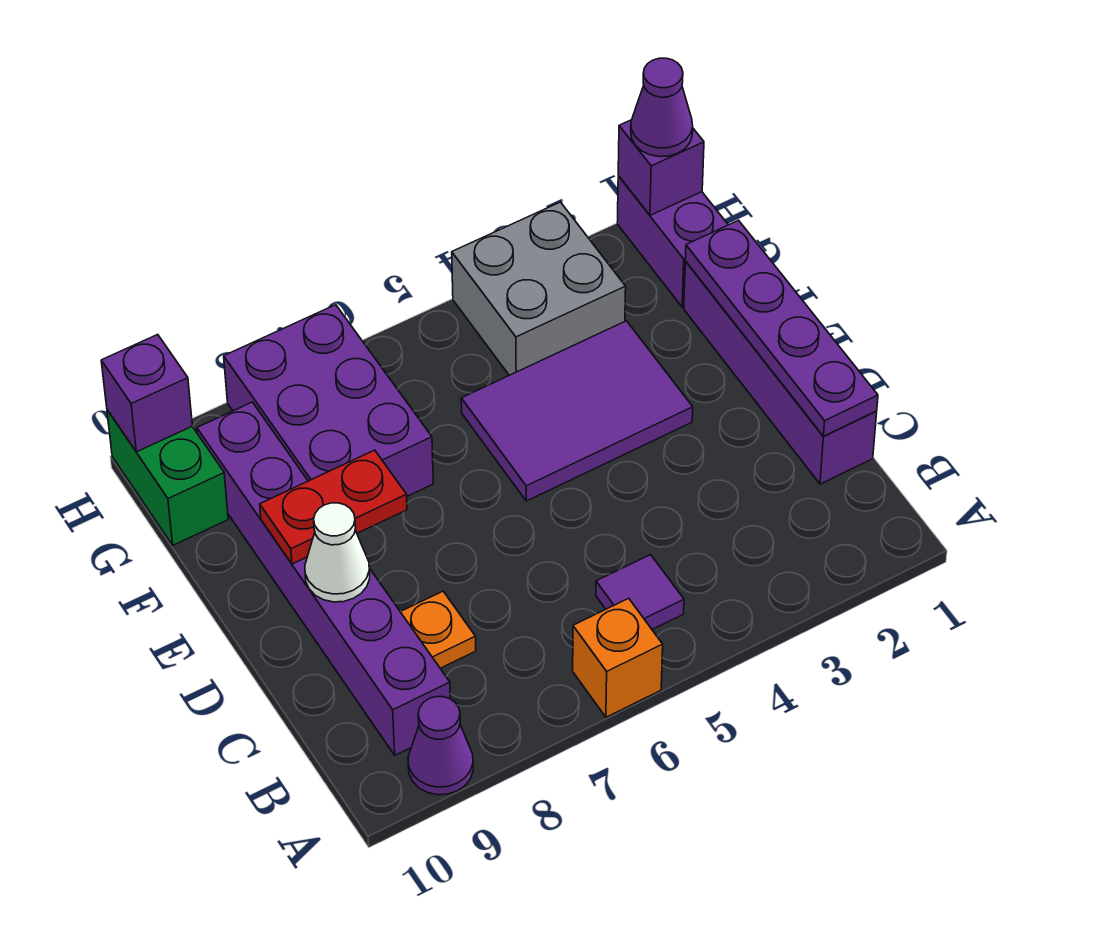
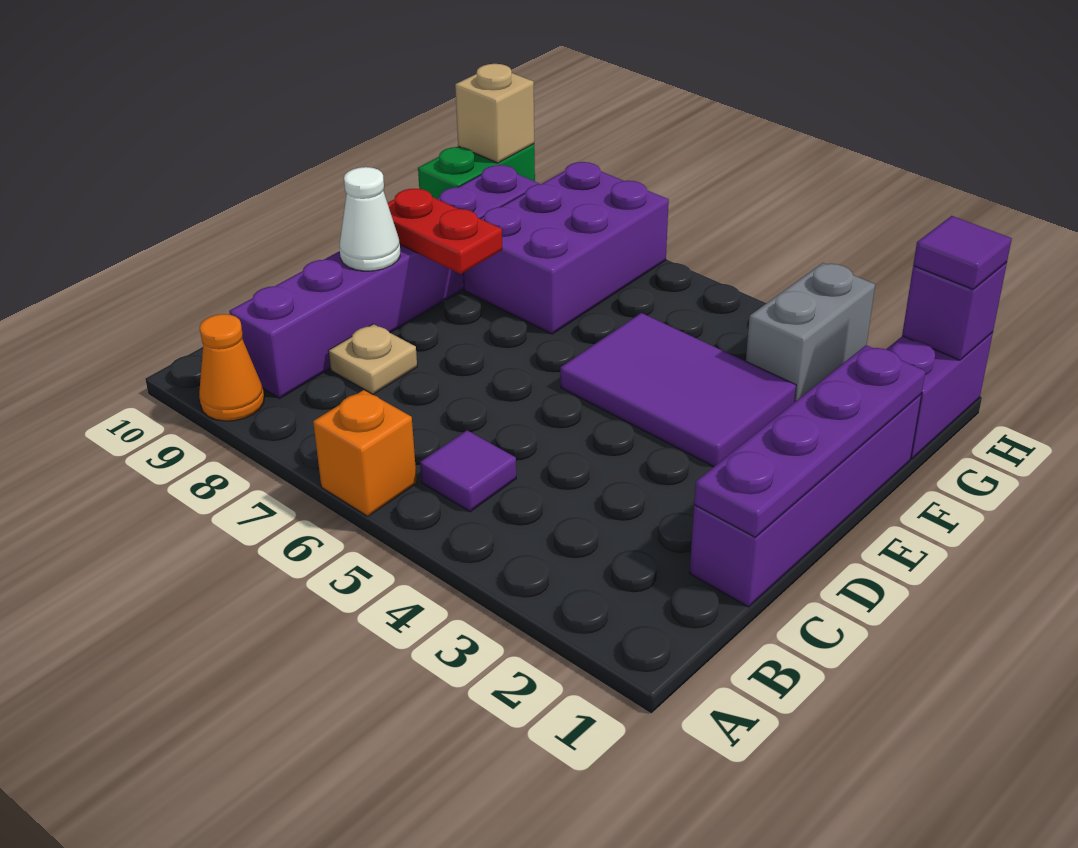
purple cone A9 level 1 -> orange cone A9 level 1
orange plate C8 level 1 -> tan plate C8 level 1
grey brick G3:H4 level 1 -> grey brick G3:H3 level 1
purple cone H1 level 3 -> purple tile H1 level 3
purple brick H10 level 2 -> tan brick H10 level 2

